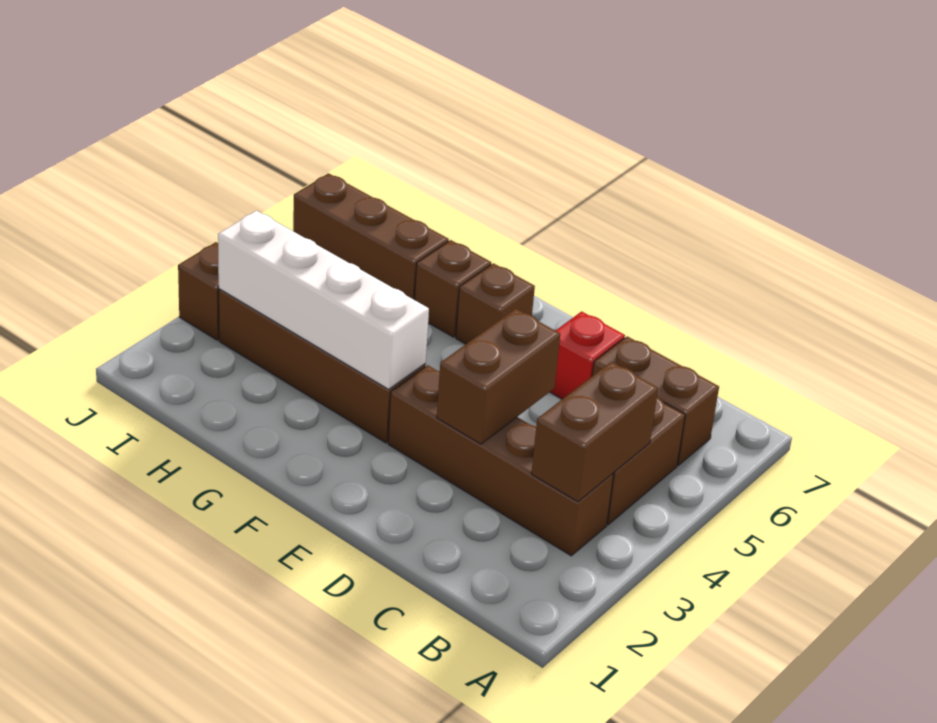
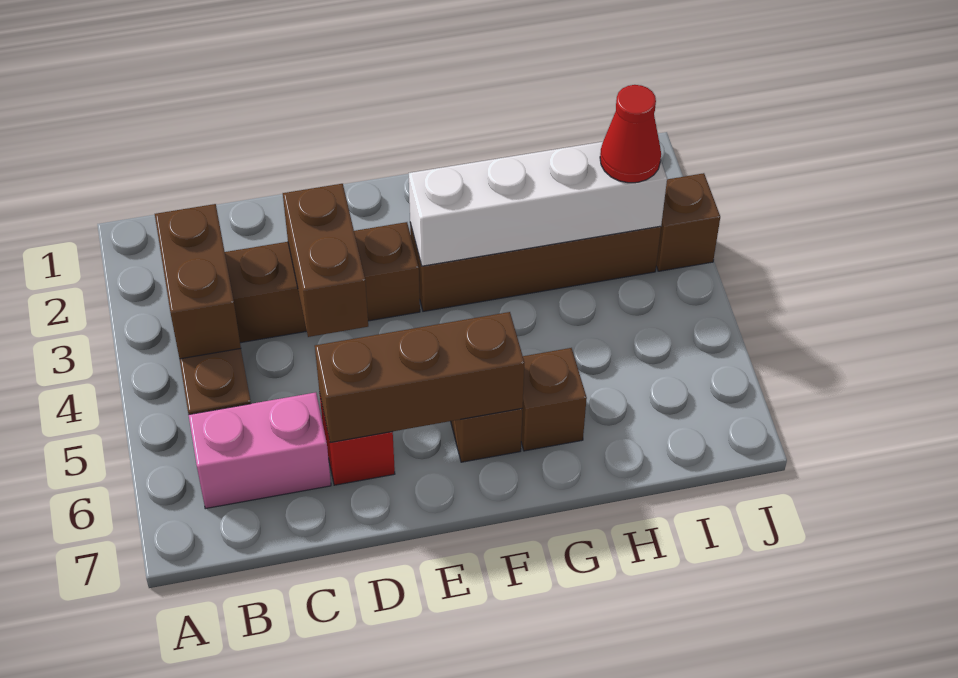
brown brick B6:C6 level 1 -> pink brick B6:C6 level 1
brown brick H6:J6 level 1 -> brown brick D6:F6 level 2
none -> red cone I3 level 3

